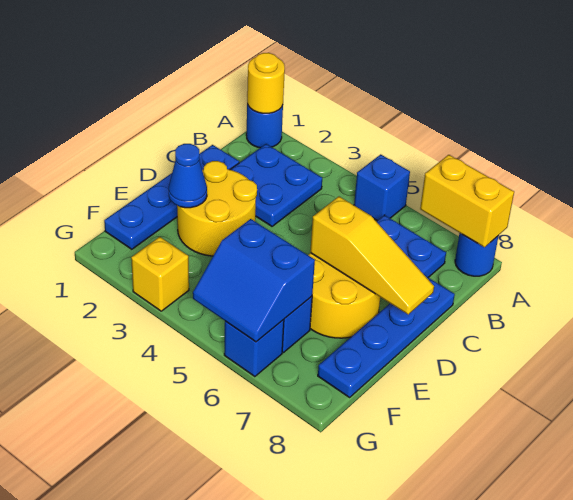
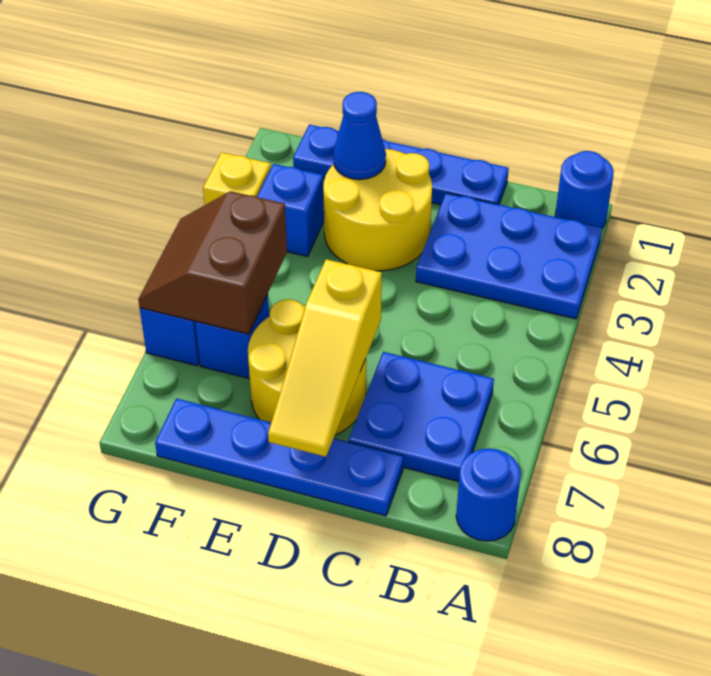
yellow round brick A1 level 2 -> none
blue brick A5 level 1 -> blue brick F3 level 1
yellow brick A7:A8 level 2 -> none
blue plate B2:C3 level 1 -> blue plate A2:C3 level 1
blue slope F5:G6 level 2 top F -> brown slope F5:G6 level 2 top F

